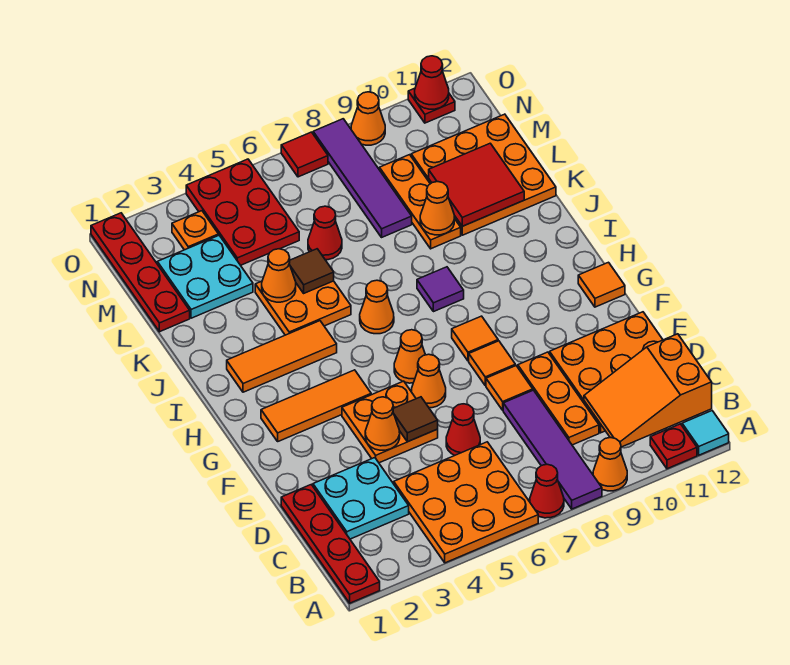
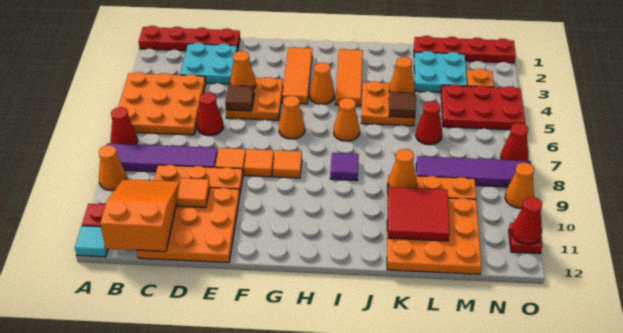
orange cone F6 level 1 -> orange cone H4 level 1
orange tile G12 level 1 -> orange tile D10 level 2
red tile O7 level 1 -> red cone O7 level 1

